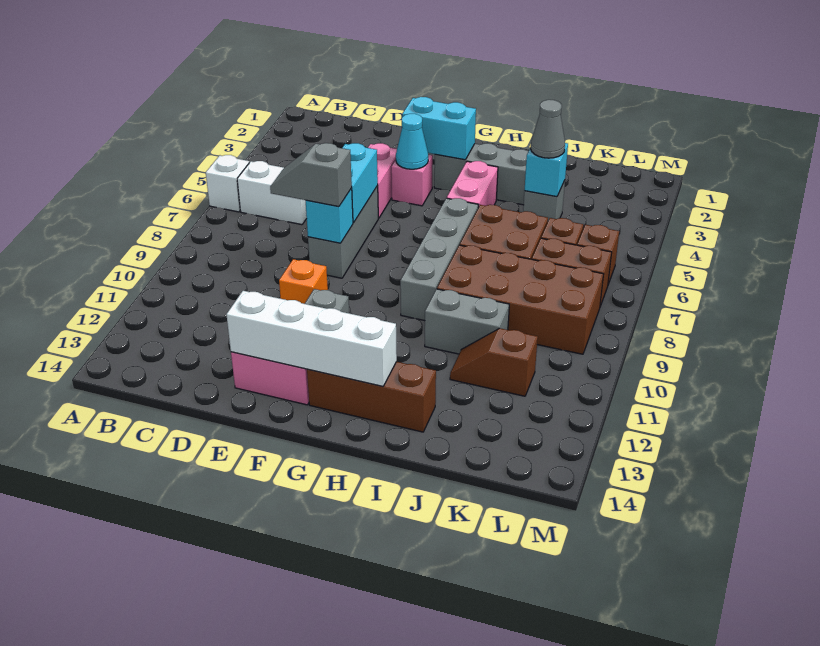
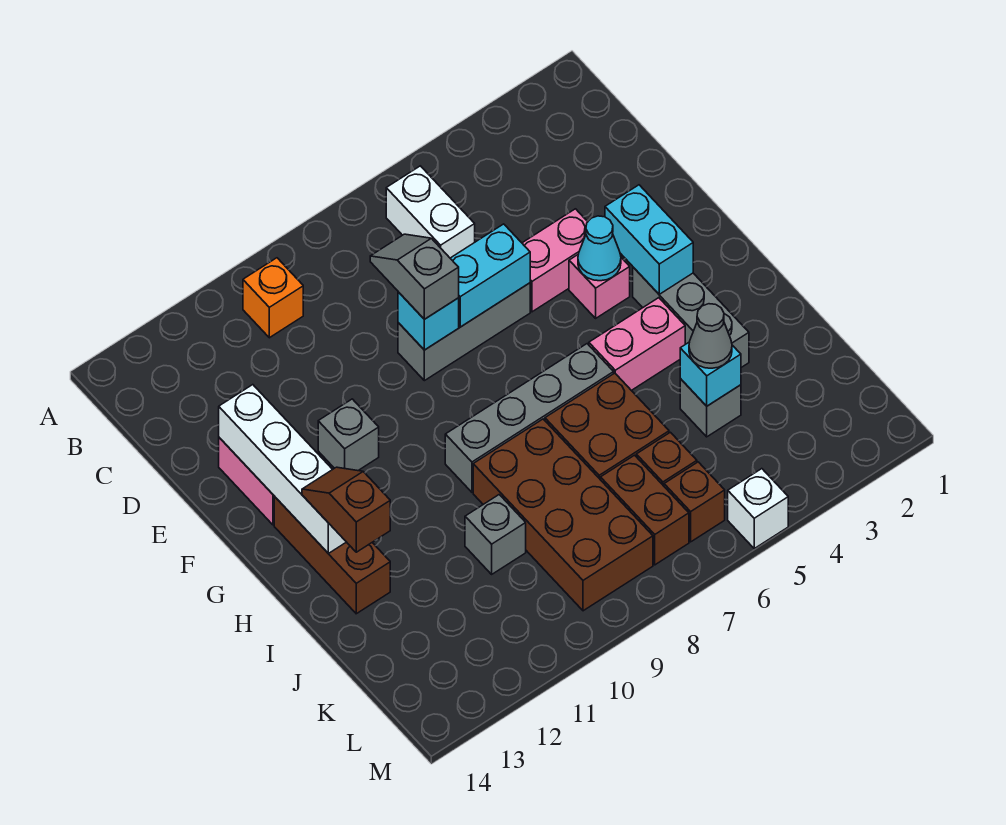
white brick A6 level 1 -> white brick M5 level 1
orange brick E10 level 1 -> orange brick B10 level 1
grey brick I10:J10 level 1 -> grey brick J10 level 1
brown slope J11:K11 level 1 top K -> brown slope H13:I13 level 3 top I

